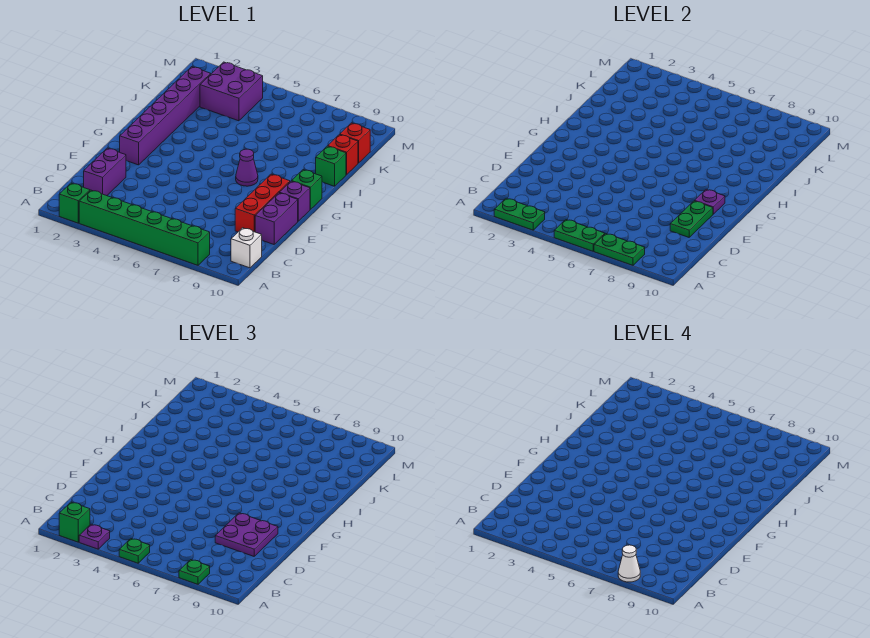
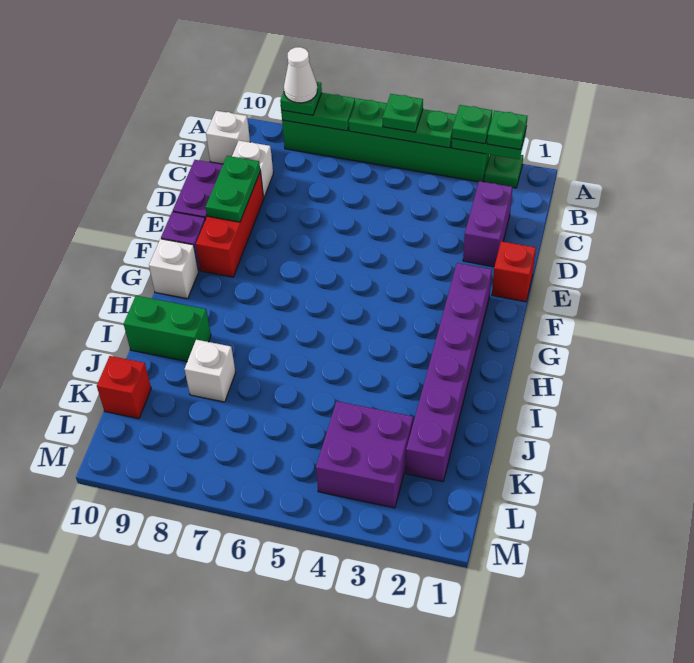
green brick A2 level 1 -> green plate A2 level 1
green brick A2 level 3 -> green plate A2 level 3
purple plate A3 level 3 -> green plate A3 level 3
green plate A5:A6 level 2 -> green plate A4:A6 level 2
none -> white brick C9 level 1
purple plate D8:E9 level 3 -> none
purple plate F9 level 2 -> none
purple cone G7 level 1 -> none
green brick G10 level 1 -> white brick G10 level 1
green brick I10 level 1 -> green brick I9:I10 level 1
none -> white brick J8 level 1
red brick J10 level 1 -> red brick E1 level 1

